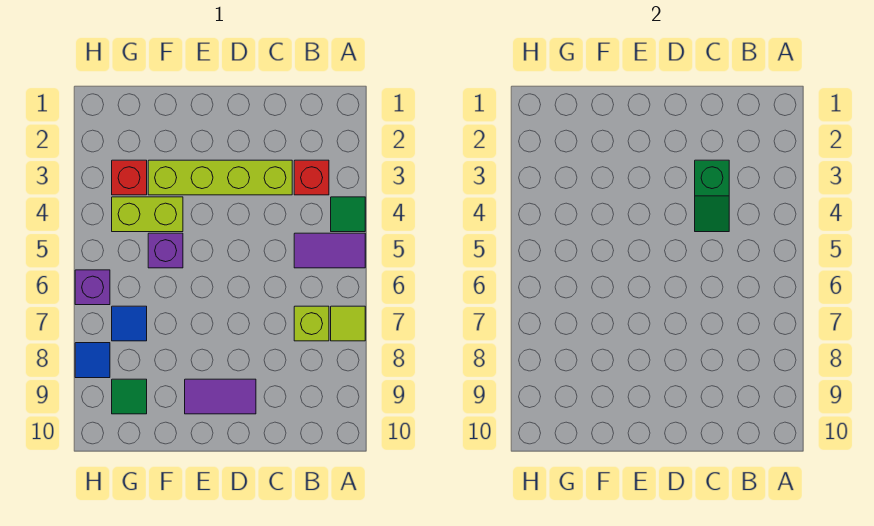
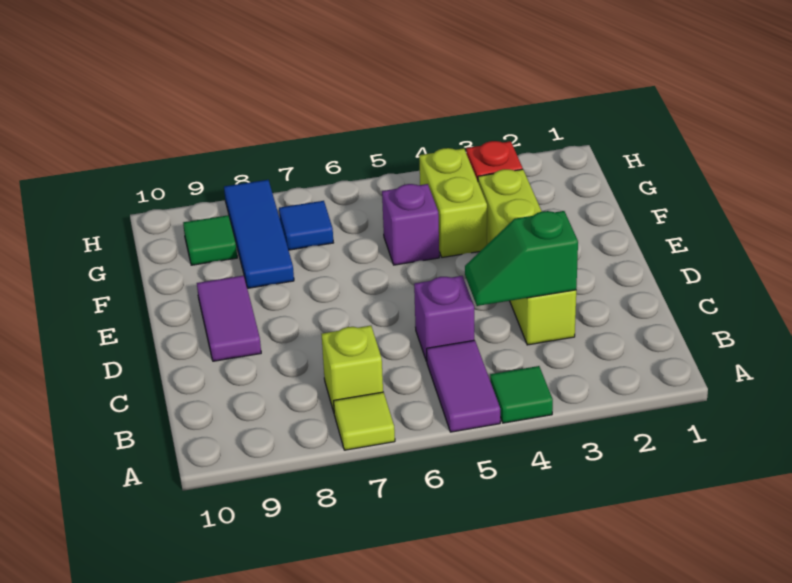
red brick B3 level 1 -> none
purple brick H6 level 1 -> purple brick C5 level 1
blue tile H8 level 1 -> blue tile F8:H8 level 1

